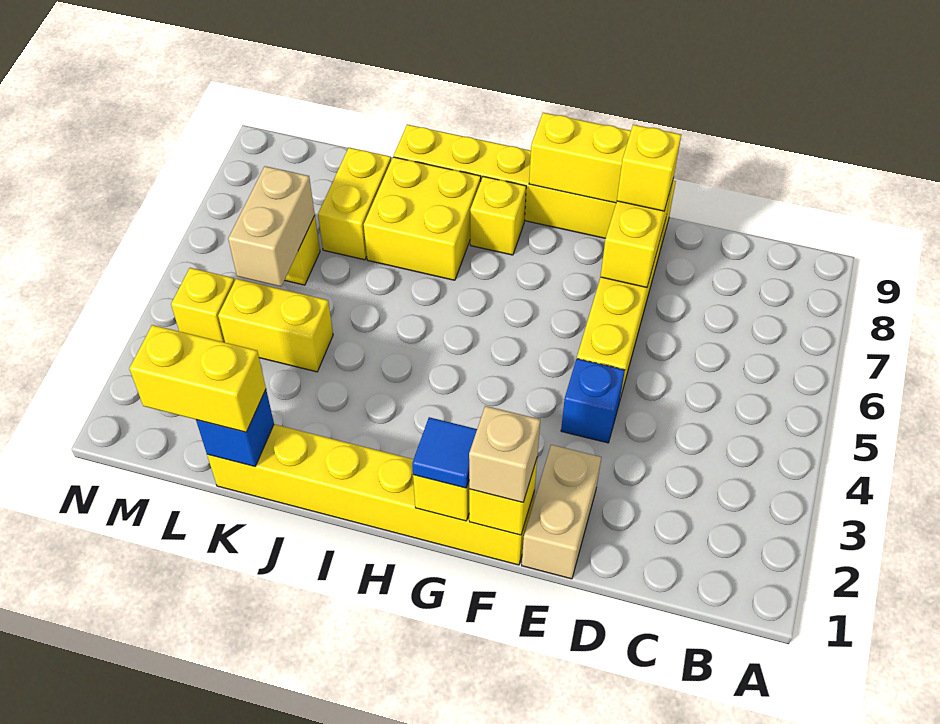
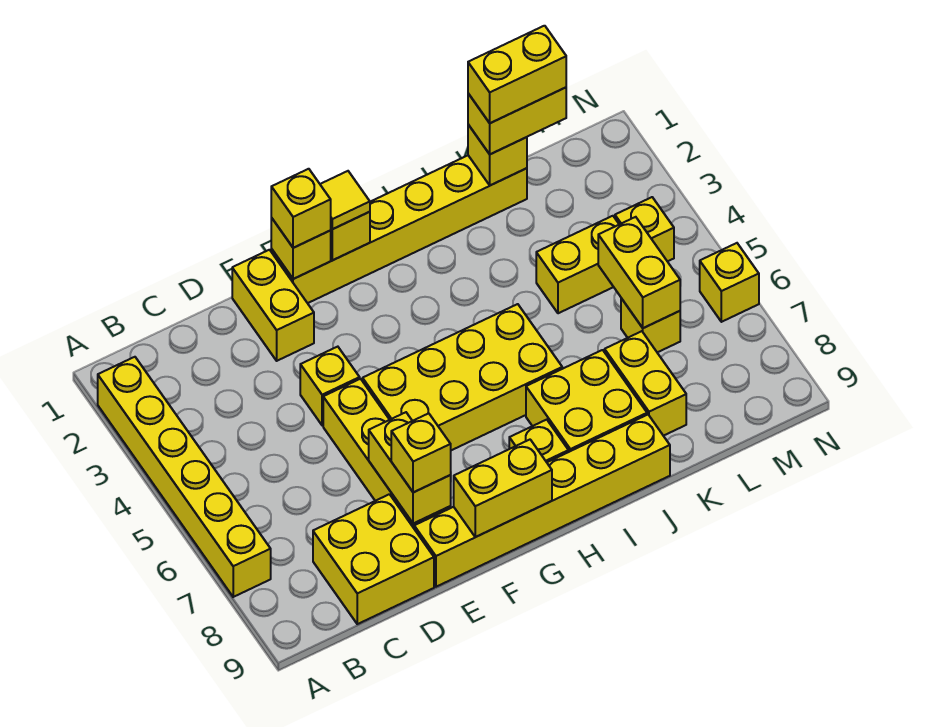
none -> yellow brick A2:A7 level 1
none -> yellow brick C8:D9 level 1
tan brick E1:E2 level 1 -> yellow brick E1:E2 level 1
blue brick E4 level 1 -> yellow brick E4 level 1
tan brick F1 level 3 -> yellow brick F1 level 3
none -> yellow brick F5:I6 level 1
blue tile G1 level 3 -> yellow tile G1 level 3
blue brick K1 level 2 -> yellow brick K1 level 2
none -> yellow brick K1:L1 level 4
tan brick L5:L6 level 2 -> yellow brick L5:L6 level 2
none -> yellow brick N6 level 1

